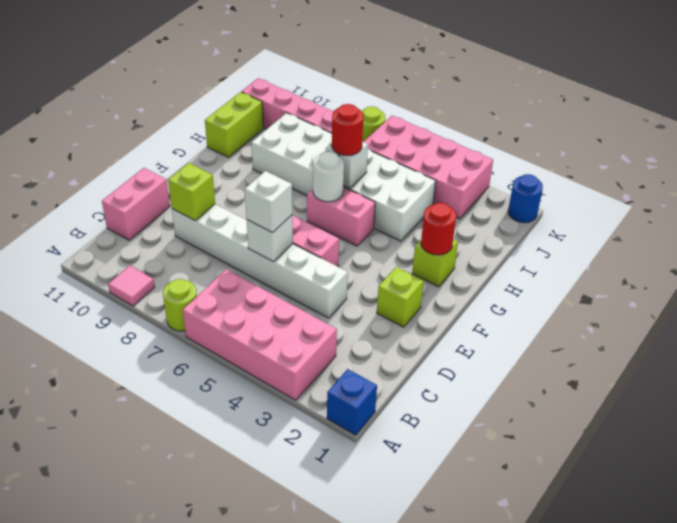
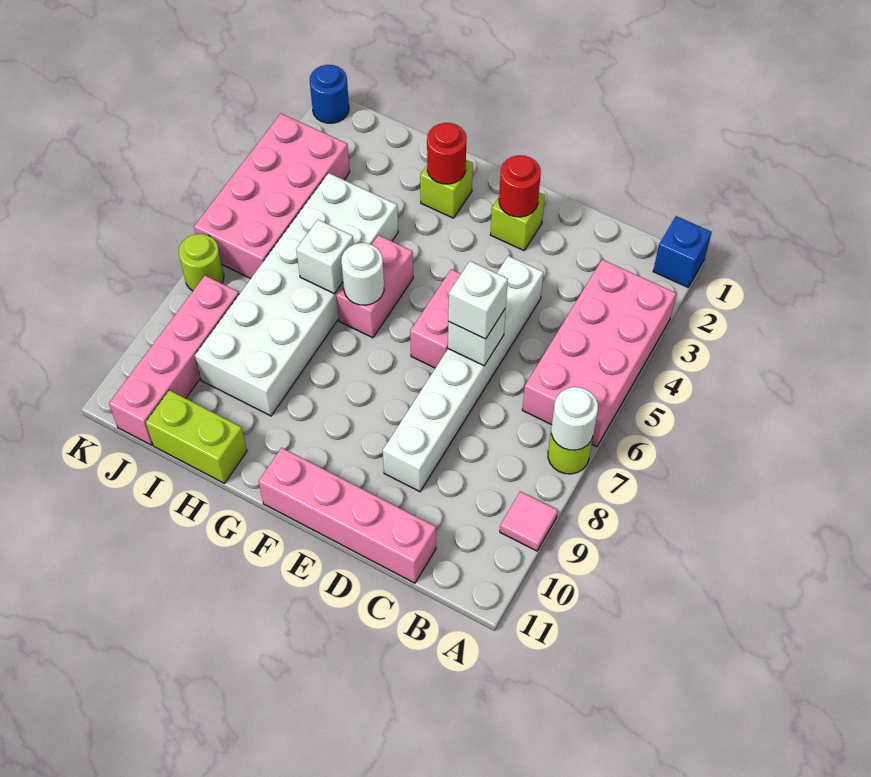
none -> white round brick A7 level 2
pink brick C11:D11 level 1 -> pink brick C11:F11 level 1
lime brick D9 level 2 -> none
red round brick H6 level 3 -> red round brick E2 level 2

